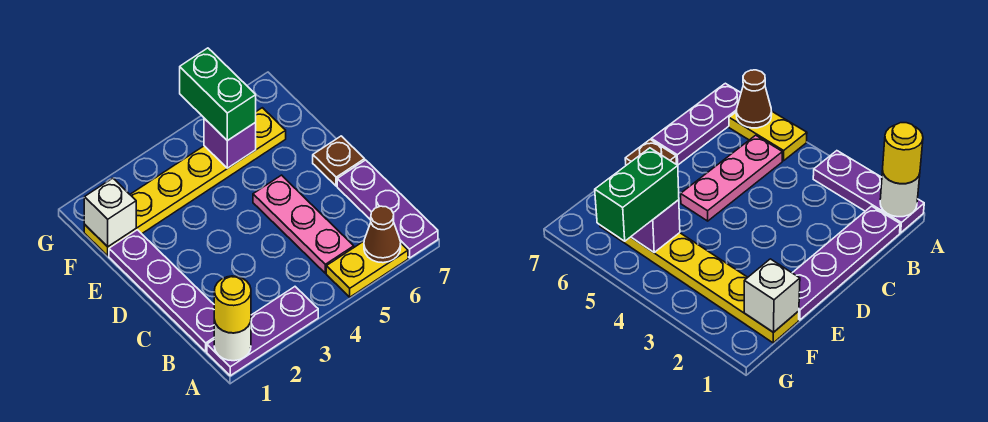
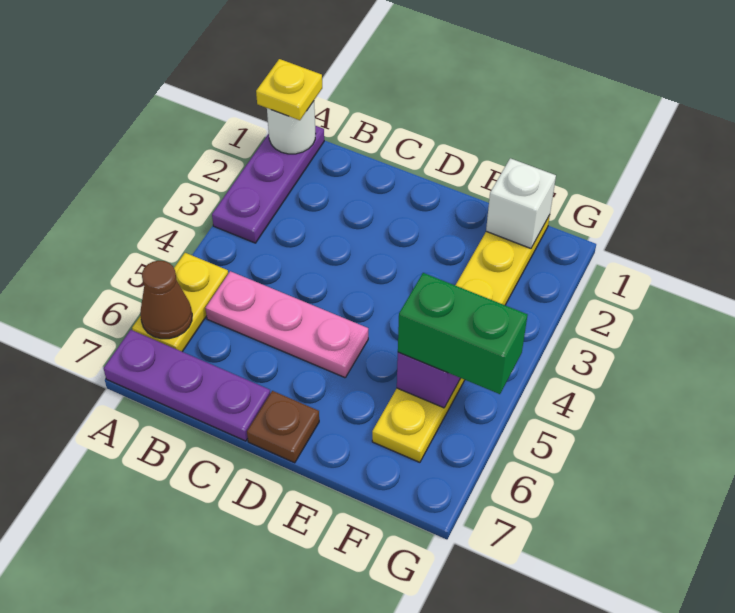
yellow round brick A1 level 3 -> yellow plate A1 level 3
purple plate B1:E1 level 1 -> none

